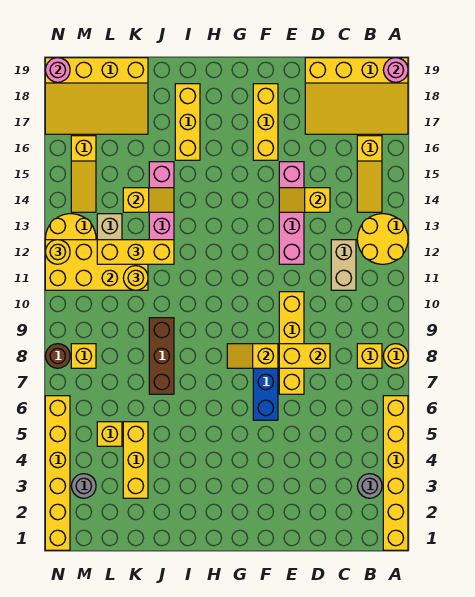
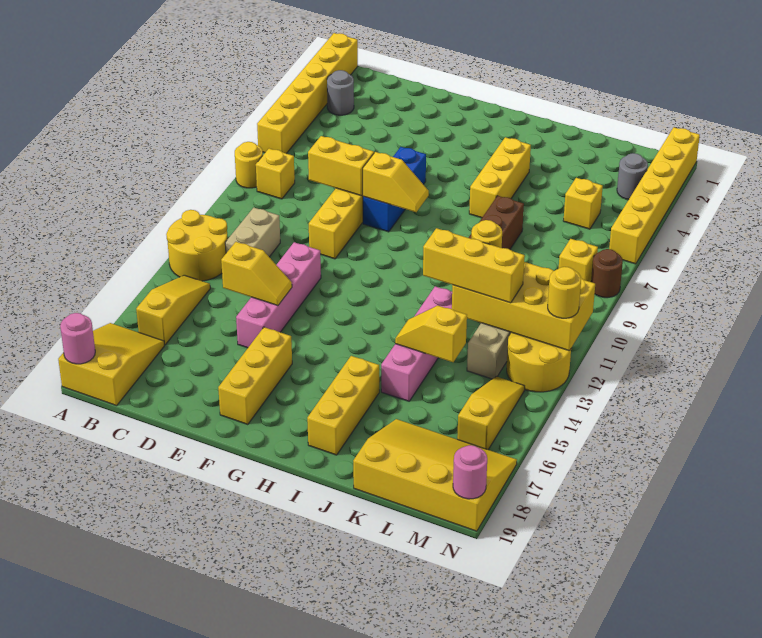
yellow slope A17:D19 level 1 top 19 -> yellow slope A17:B19 level 1 top 19
yellow brick K3:K5 level 1 -> yellow brick I4:I6 level 1

